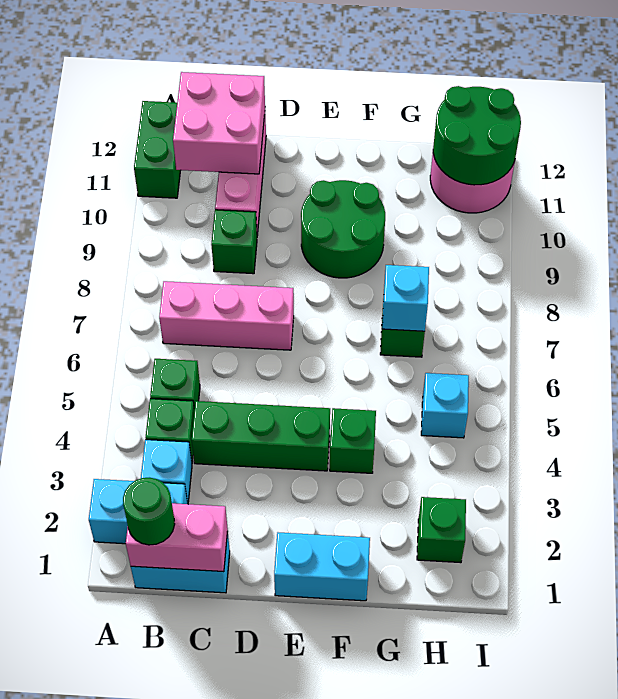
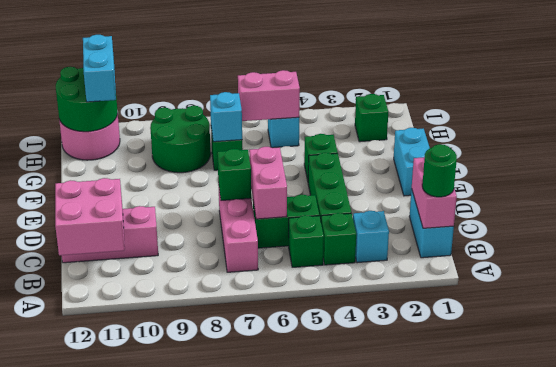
cyan brick A2:B2 level 1 -> cyan brick H11:I11 level 3
green brick A11:A12 level 1 -> green brick C5:C6 level 1
none -> pink brick C6:D6 level 2
green brick C9 level 1 -> green brick D7 level 2
green round brick E9:F10 level 1 -> green round brick G8:H9 level 1
none -> pink brick H5:H6 level 2

